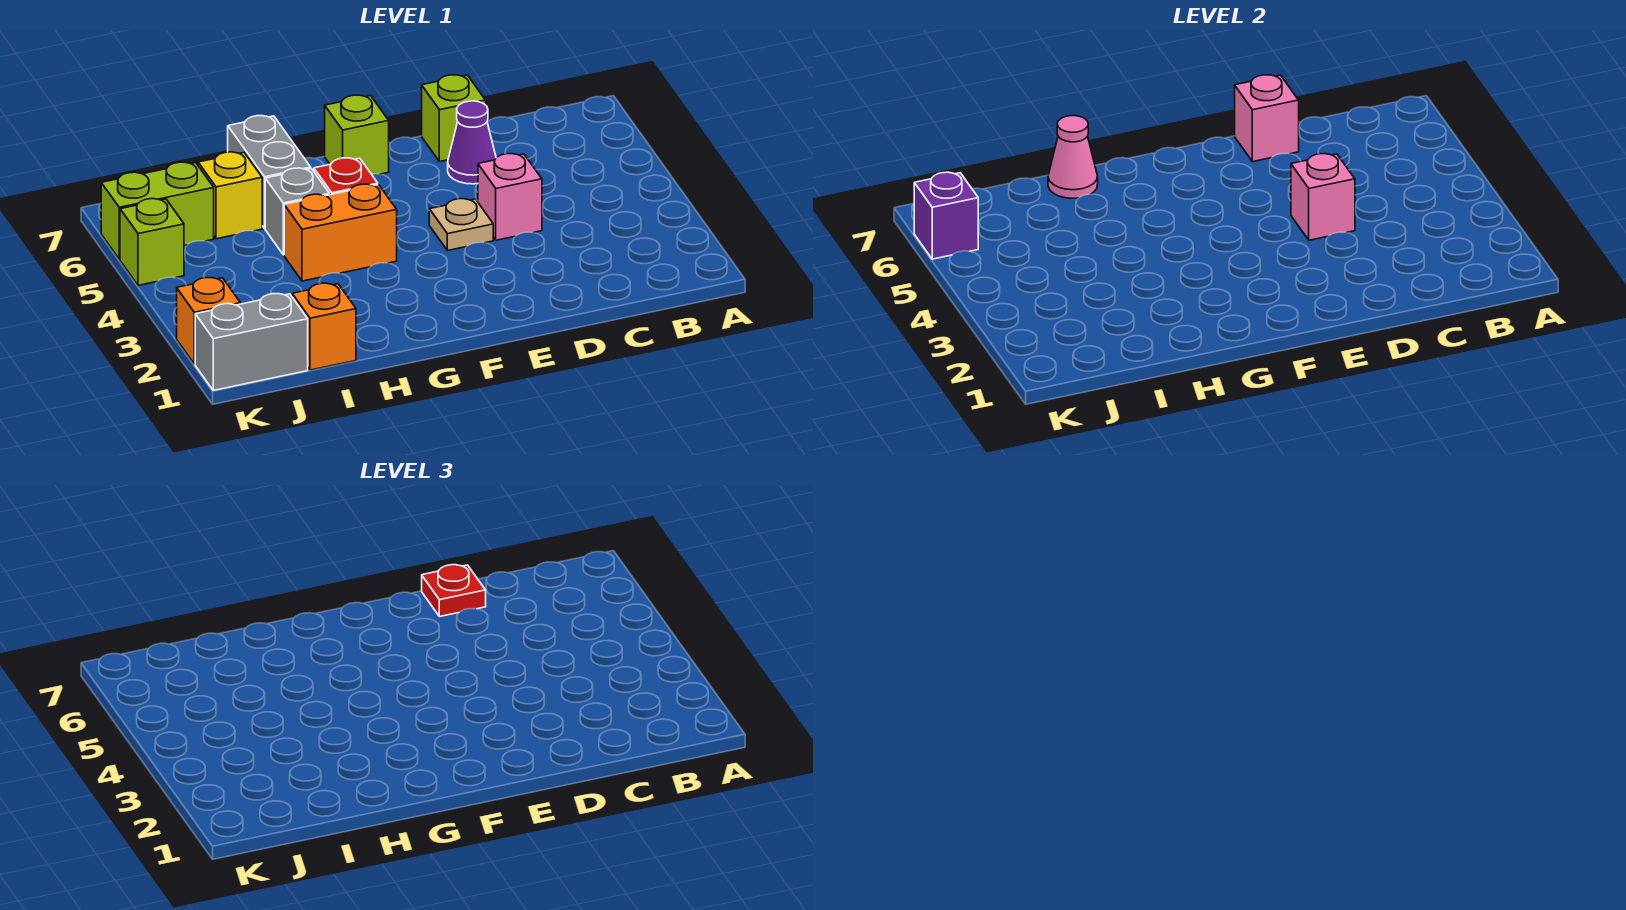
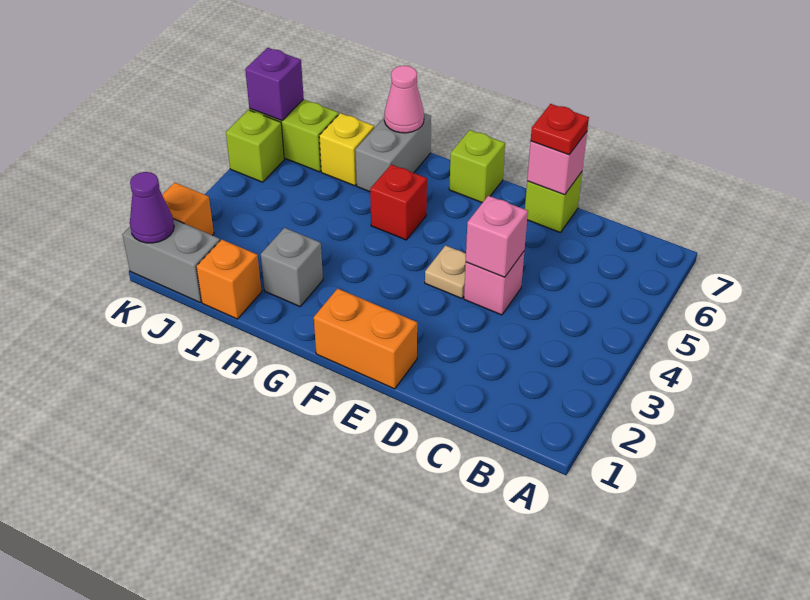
purple cone D6 level 1 -> purple cone K1 level 2
orange brick G4:H4 level 1 -> orange brick E1:F1 level 1
grey brick H5 level 1 -> grey brick H2 level 1

